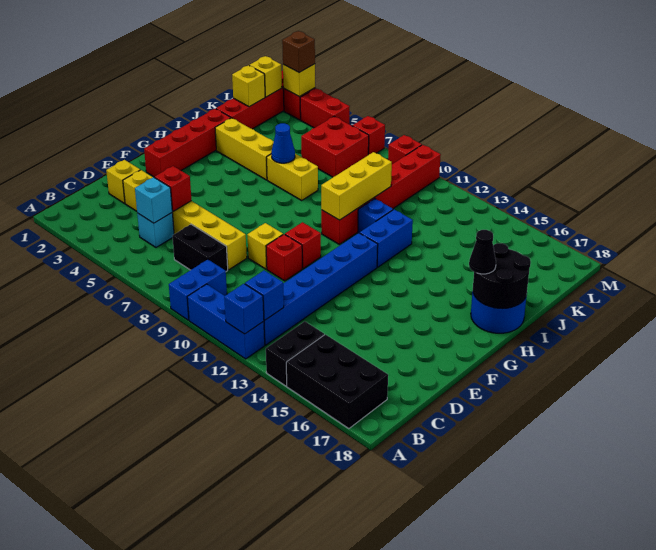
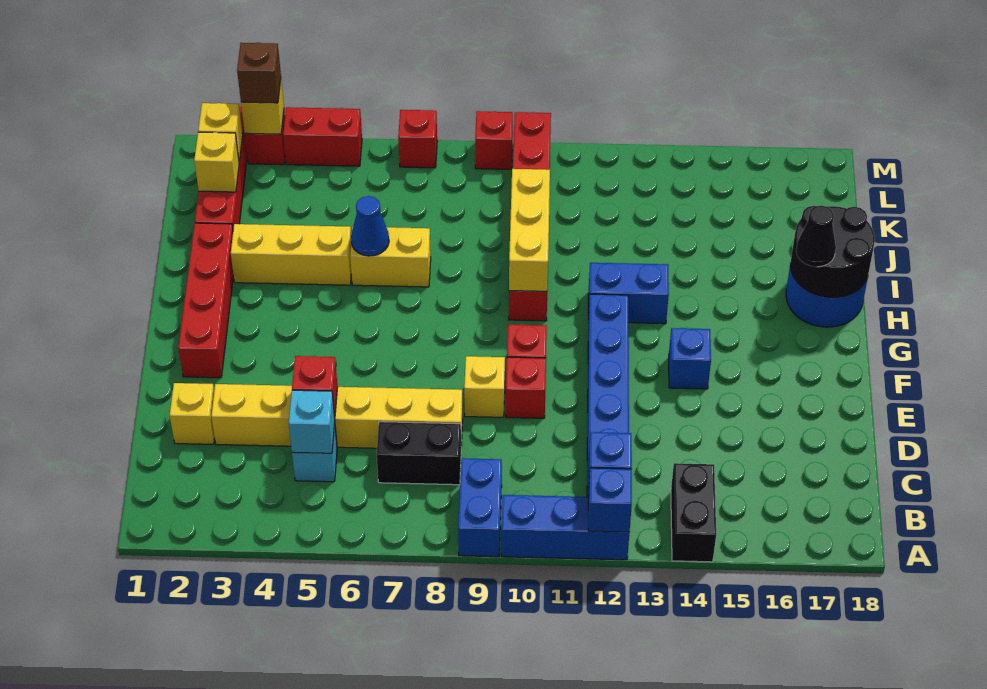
black brick A15:B17 level 1 -> none
blue brick H12:I12 level 1 -> blue brick H12:H13 level 1
blue brick I11 level 1 -> blue brick F14 level 1
red brick K6:L7 level 1 -> none

